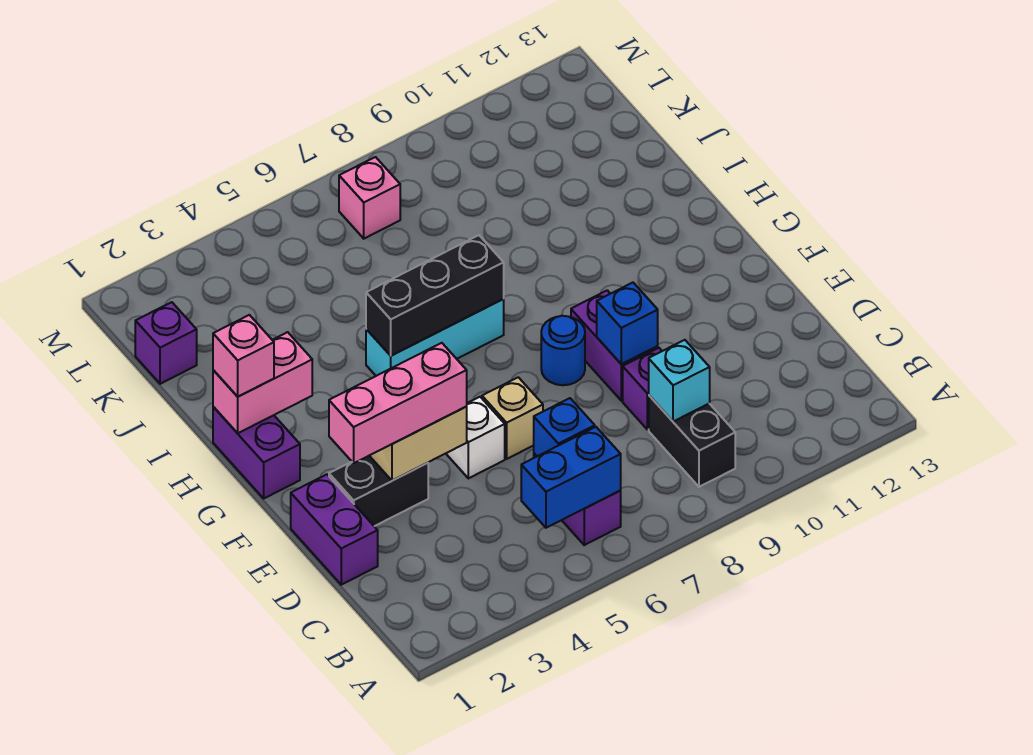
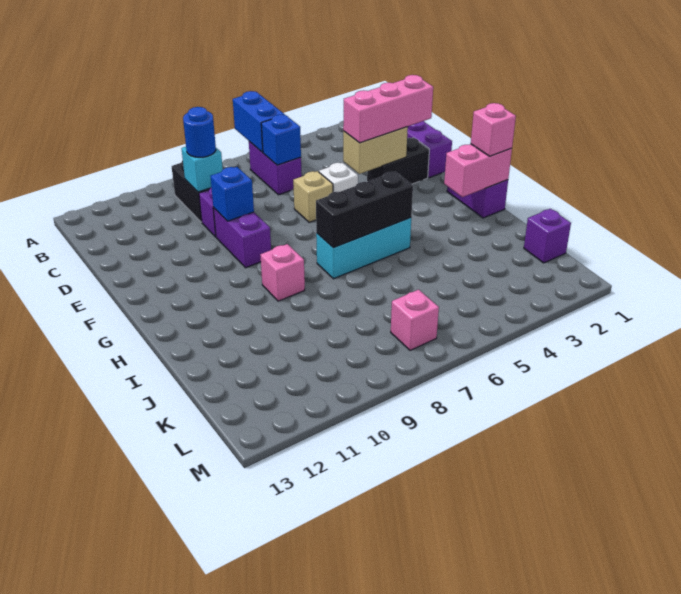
blue brick B5:B6 level 2 -> blue brick A6:B6 level 2
blue round brick F8 level 1 -> blue round brick C9 level 3
none -> pink brick H9 level 1

